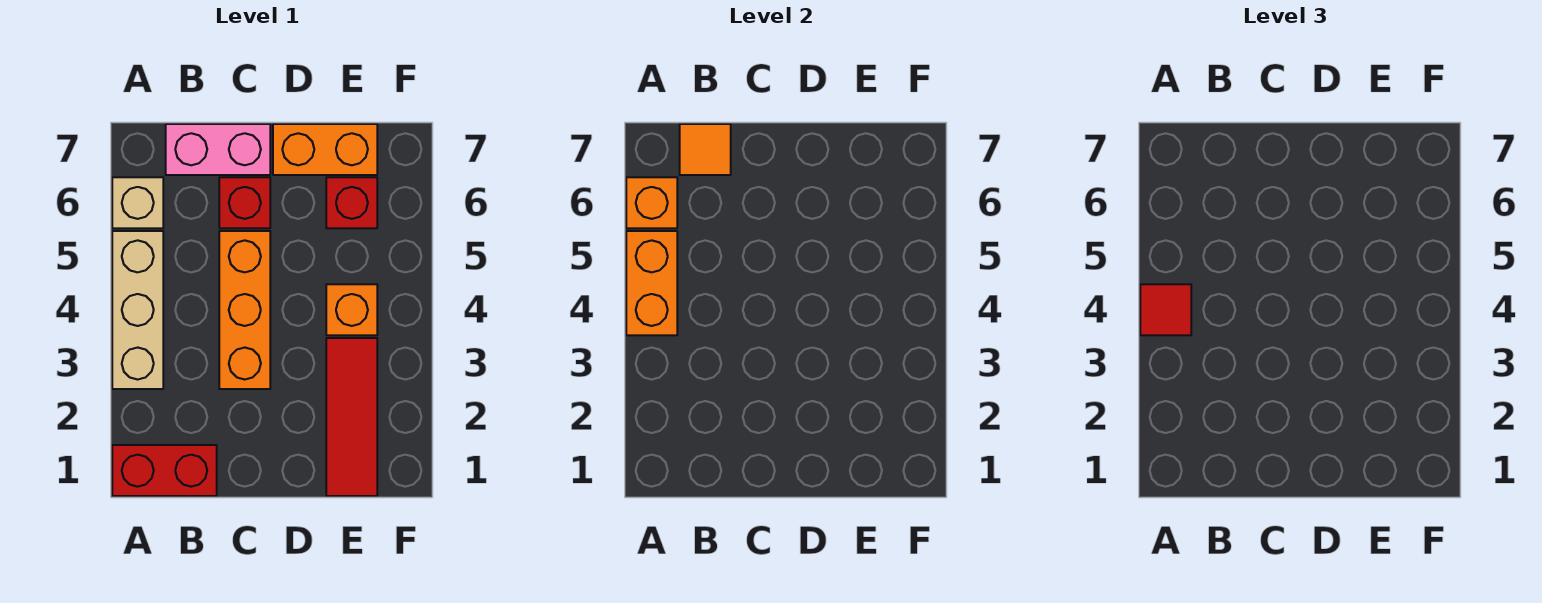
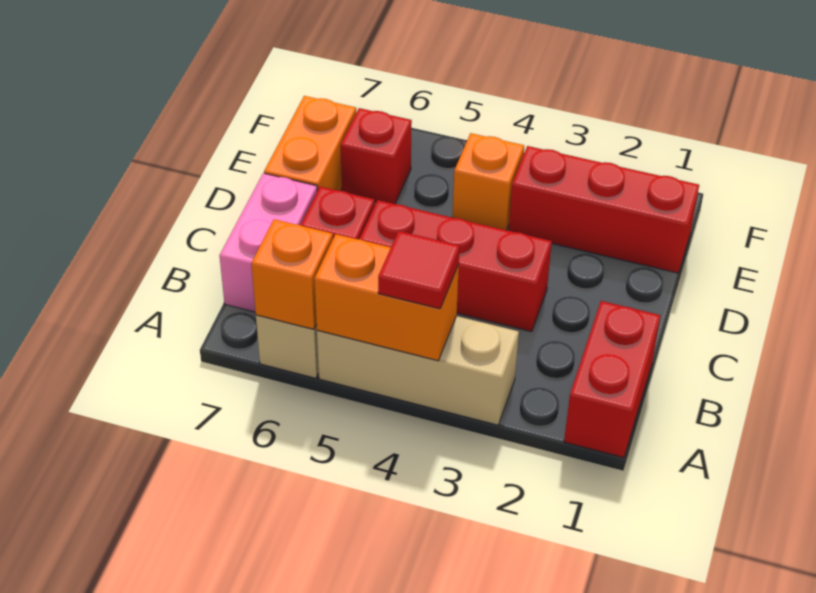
orange tile B7 level 2 -> none
orange brick C3:C5 level 1 -> red brick C3:C5 level 1
red tile E1:E3 level 1 -> red brick E1:E3 level 1

